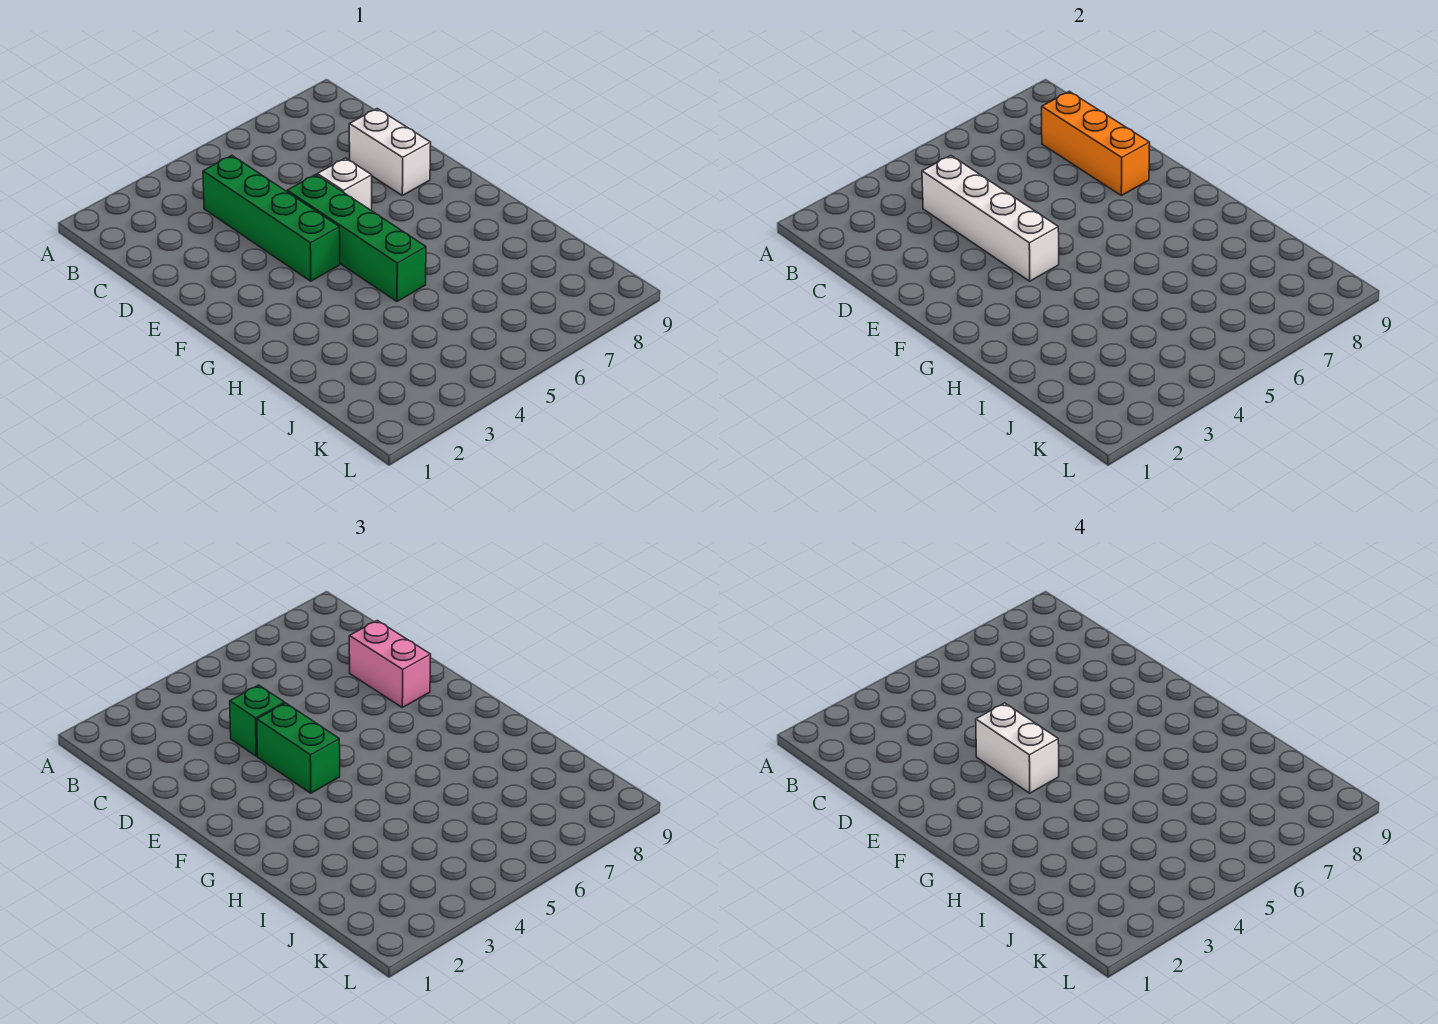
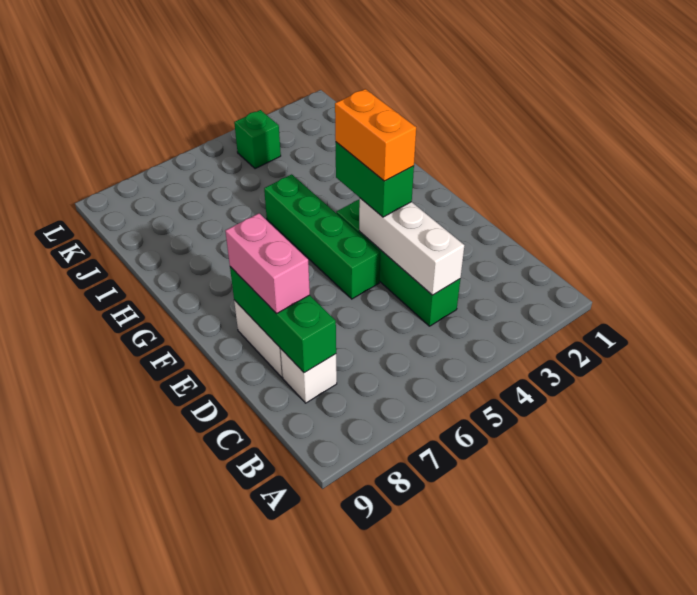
white brick C4:F4 level 2 -> white brick C4:E4 level 2
orange brick C8:E8 level 2 -> green brick C8:E8 level 2
green brick D4 level 3 -> green brick K4 level 1
white brick E4:F4 level 4 -> orange brick E4:F4 level 4
white brick E6 level 1 -> white brick C8 level 1

